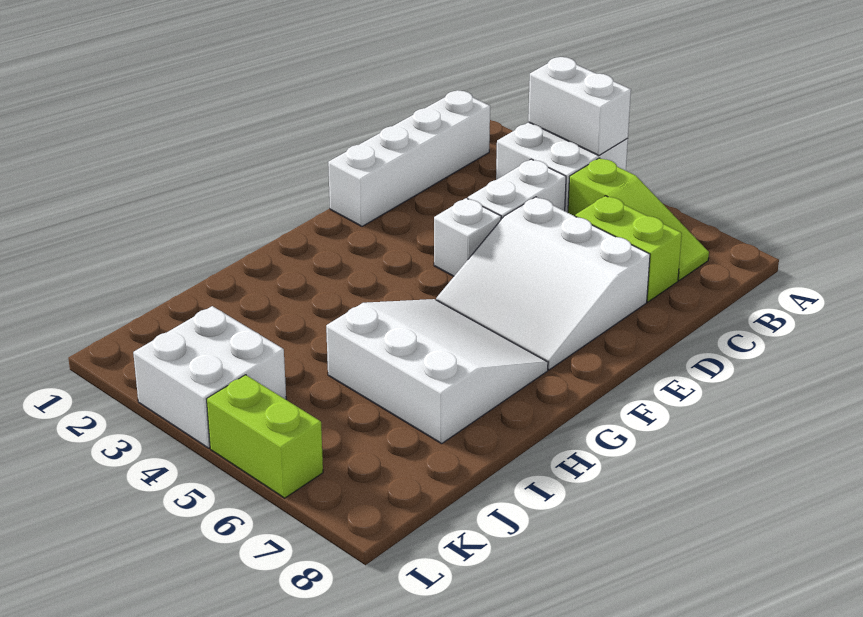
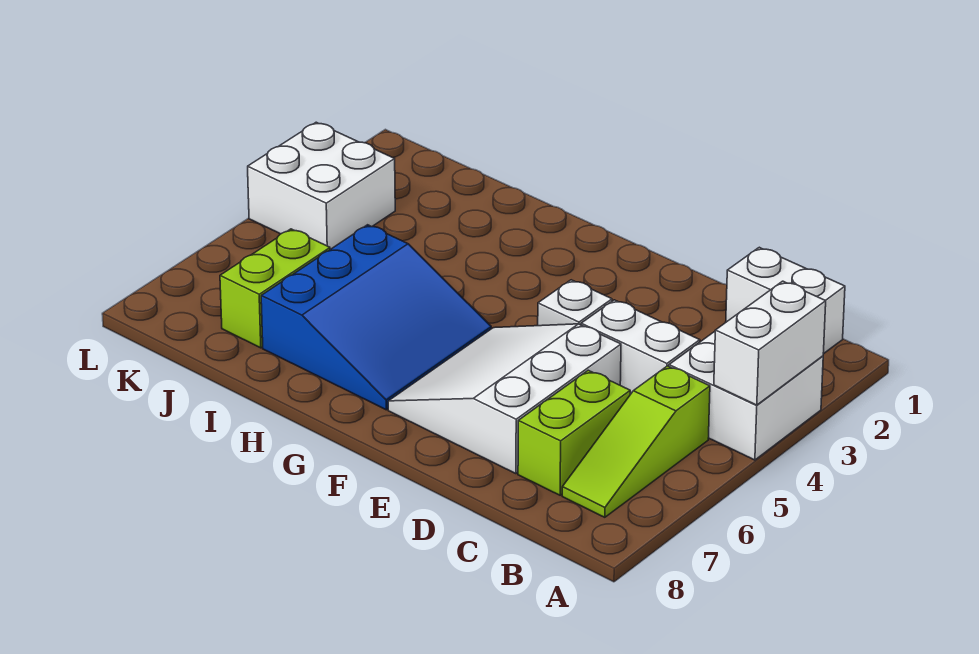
white brick B1:E1 level 1 -> white brick B1:C1 level 1
white slope G5:I7 level 1 top I -> blue slope G5:I7 level 1 top I
lime brick L5:L6 level 1 -> lime brick J6:J7 level 1

